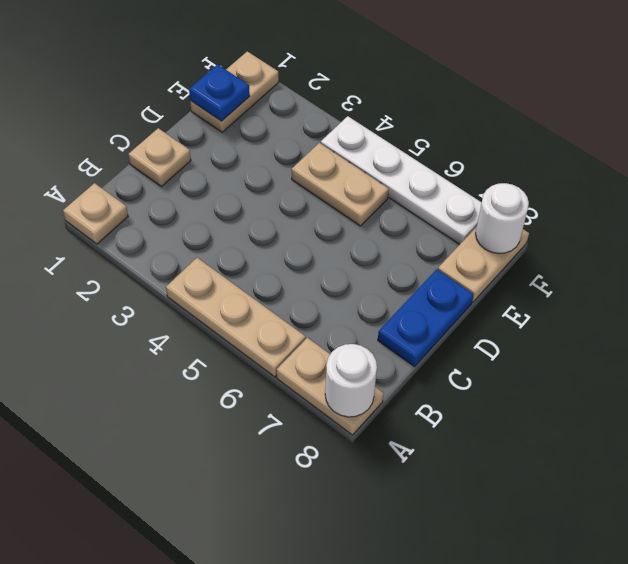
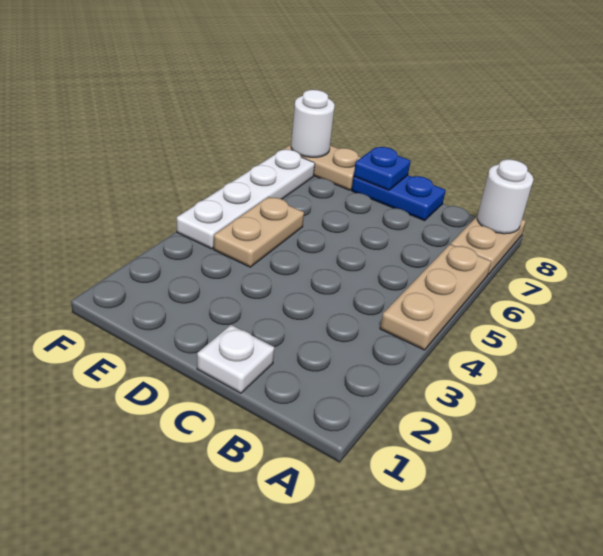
tan plate A1 level 1 -> none
tan plate C1 level 1 -> white plate C1 level 1
tan plate E1:F1 level 1 -> none
blue plate E1 level 2 -> blue plate D8 level 2

